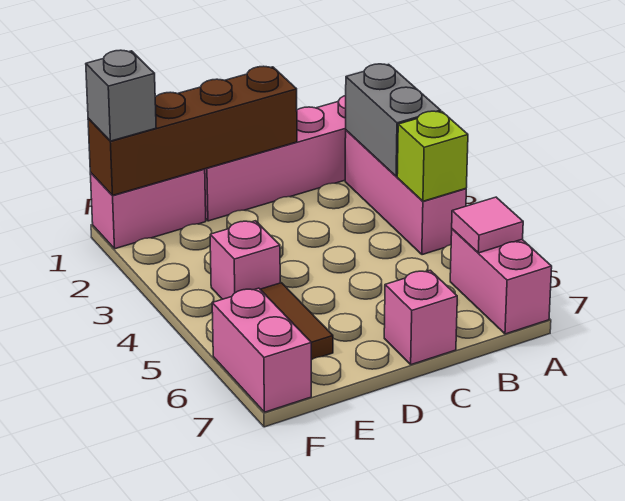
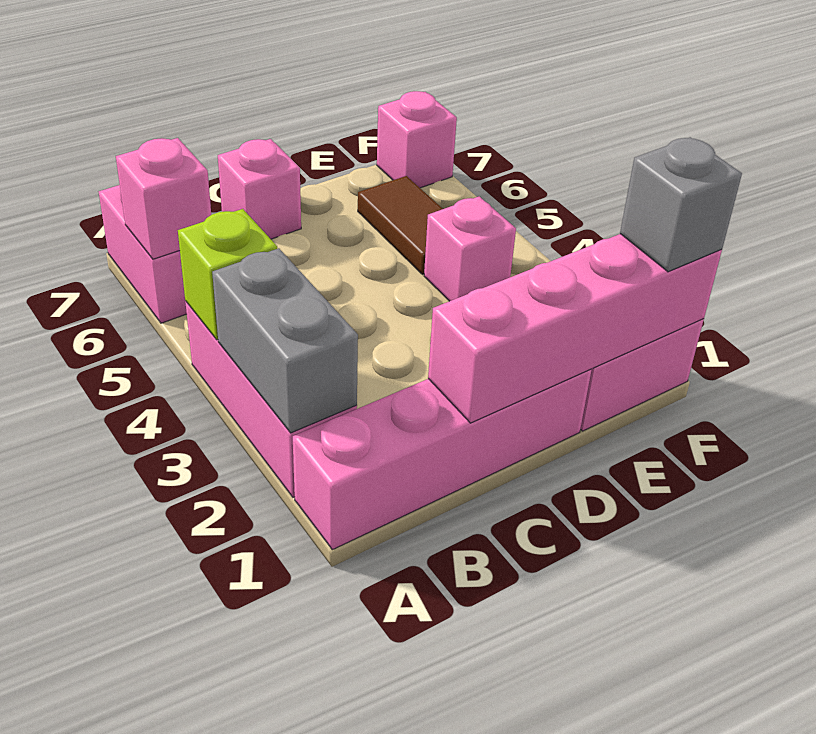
pink tile A6 level 2 -> pink brick A6 level 2
brown brick C1:F1 level 2 -> pink brick C1:F1 level 2
pink brick F6:F7 level 1 -> pink brick F7 level 1

